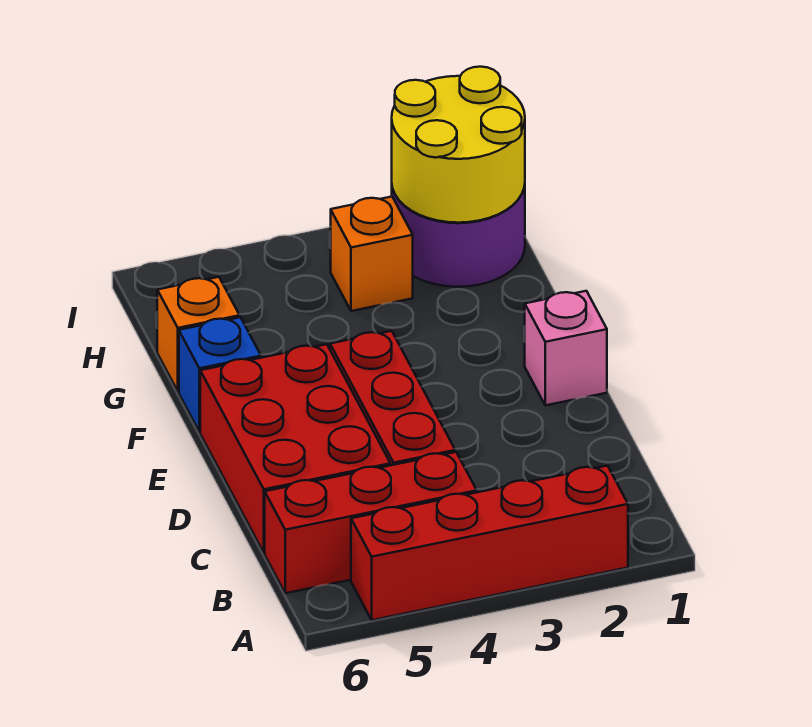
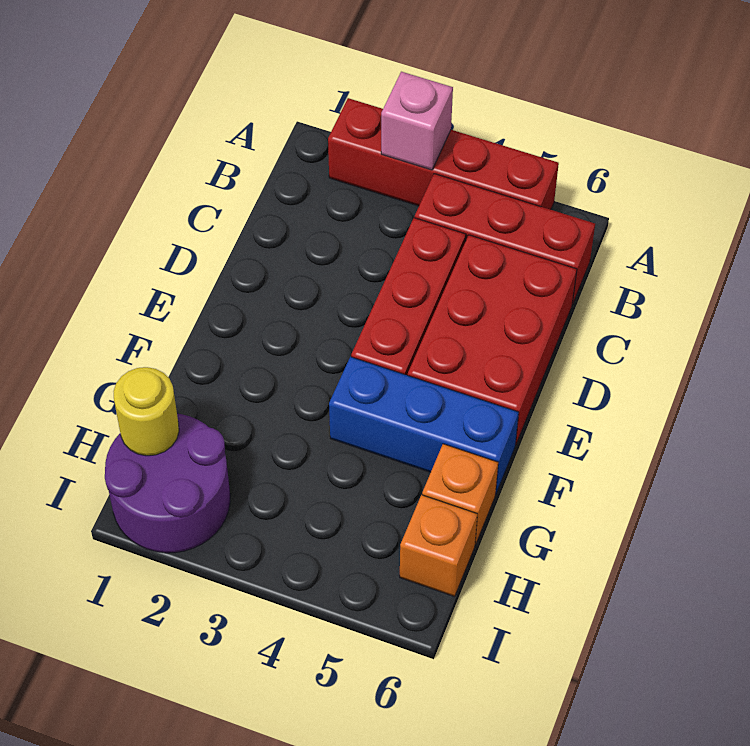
pink brick E1 level 1 -> pink brick A3 level 2
blue brick F6 level 1 -> blue brick F4:F6 level 1
yellow round brick H1:I2 level 2 -> yellow round brick H1 level 2
orange brick H3 level 1 -> orange brick H6 level 1

